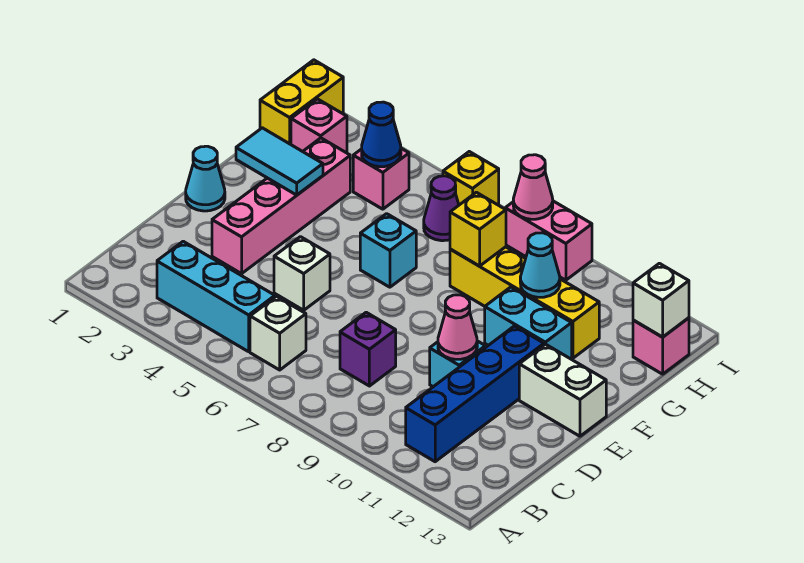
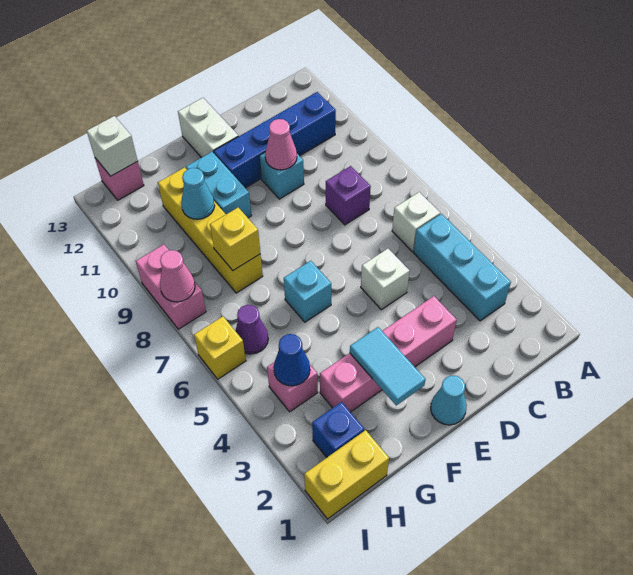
pink brick H2 level 1 -> blue brick H2 level 1

